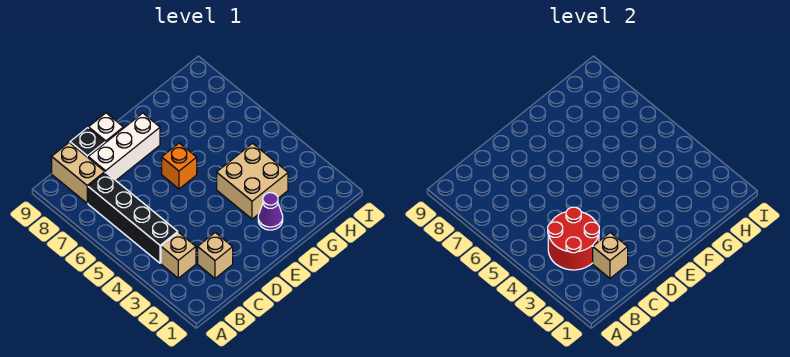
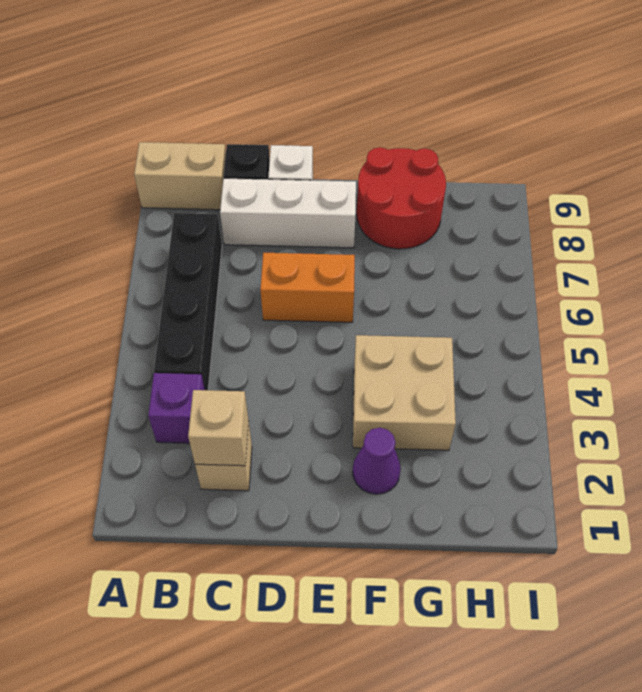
tan brick B3 level 1 -> purple brick B3 level 1
red round brick B3:C4 level 2 -> red round brick F8:G9 level 1
tan brick B8:B9 level 1 -> tan brick A9:B9 level 1
orange brick E6 level 1 -> orange brick D6:E6 level 1

